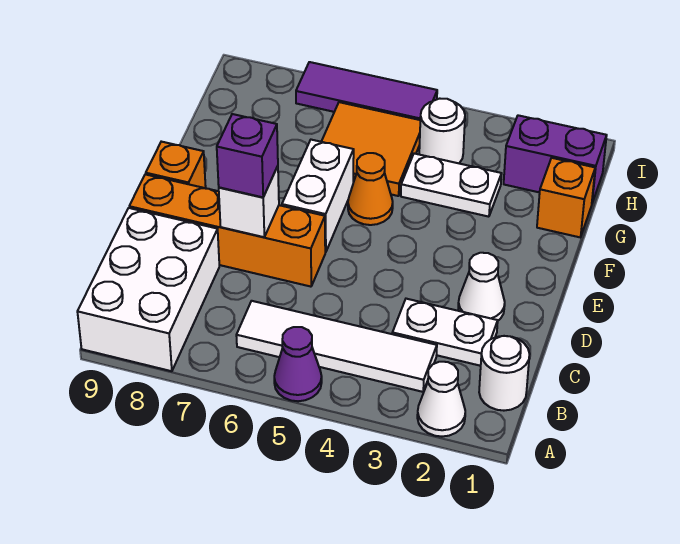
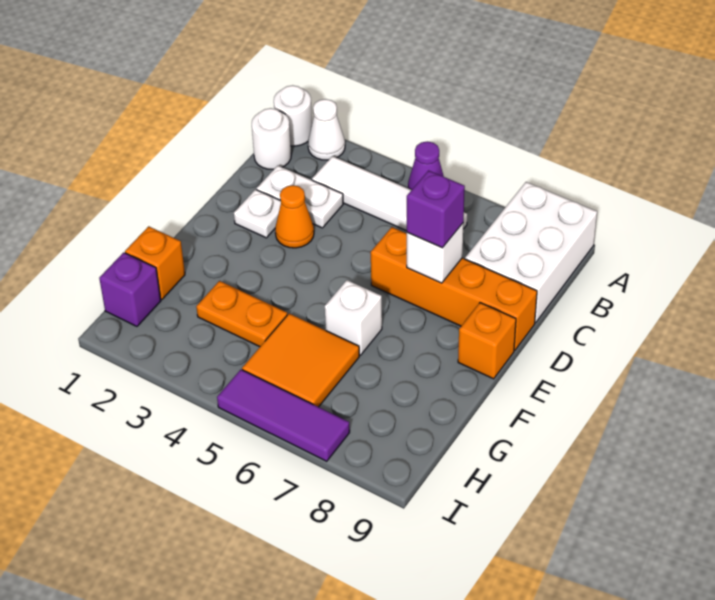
white cone D2 level 1 -> white plate D2 level 1
white brick E6:F6 level 1 -> white brick F6 level 1
orange cone F5 level 1 -> orange cone D3 level 1
white plate G3:G4 level 1 -> orange plate G3:G4 level 1
purple brick H1:H2 level 1 -> purple brick H1 level 1
white round brick H4 level 1 -> white round brick A1 level 1

